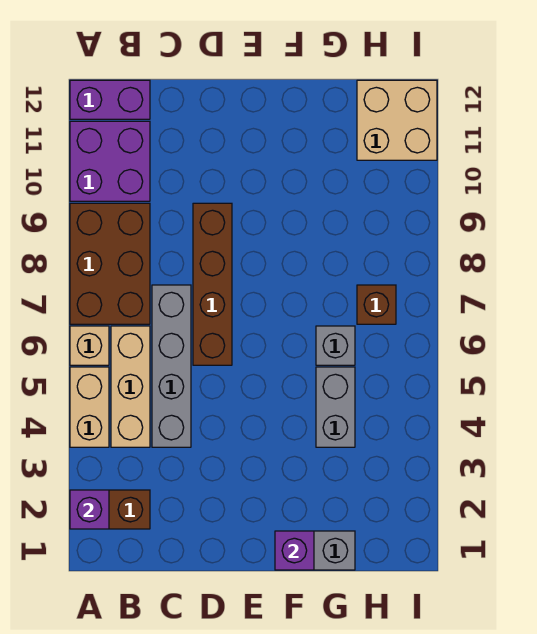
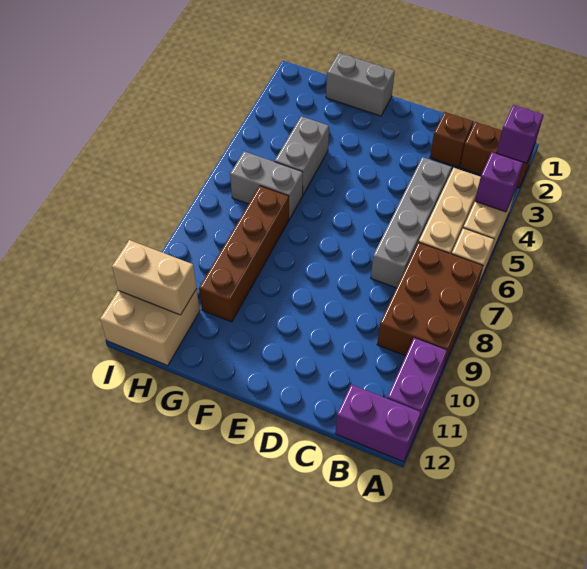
purple brick A10:B11 level 1 -> purple brick A10:A11 level 1
brown brick D6:D9 level 1 -> brown brick G7:G10 level 1
purple brick F1 level 2 -> purple brick A4 level 2
grey brick G6 level 1 -> grey brick G6:H6 level 1
brown brick H7 level 1 -> brown brick C2 level 1
none -> tan brick H11:I11 level 2

